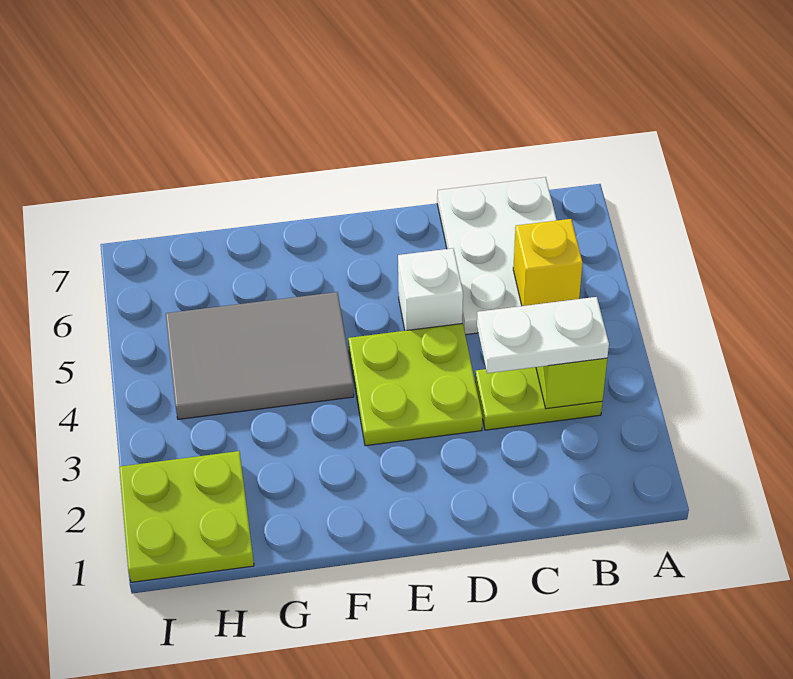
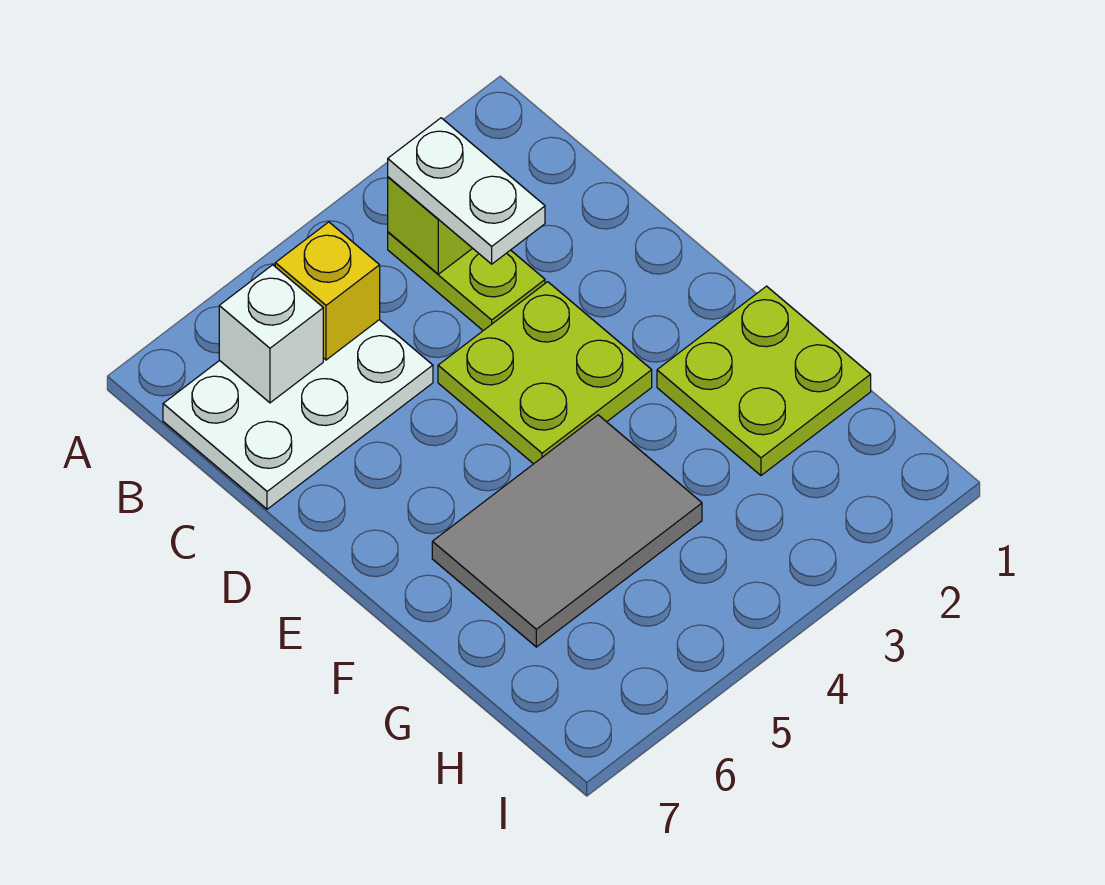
white brick D5 level 1 -> white brick B6 level 2
grey tile F4:H5 level 1 -> grey tile F4:G6 level 1
lime plate H1:I2 level 1 -> lime plate F1:G2 level 1

